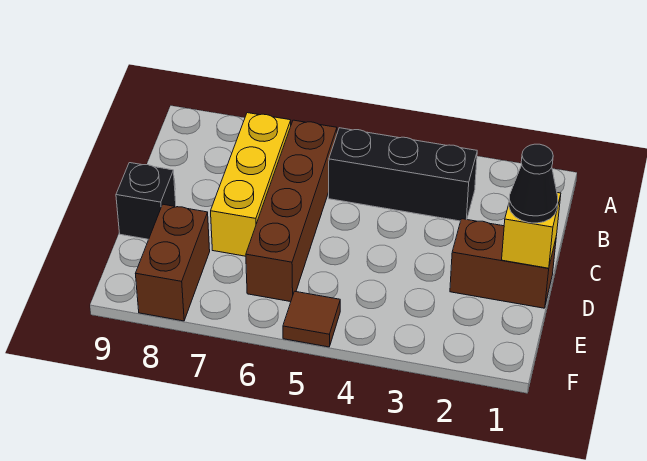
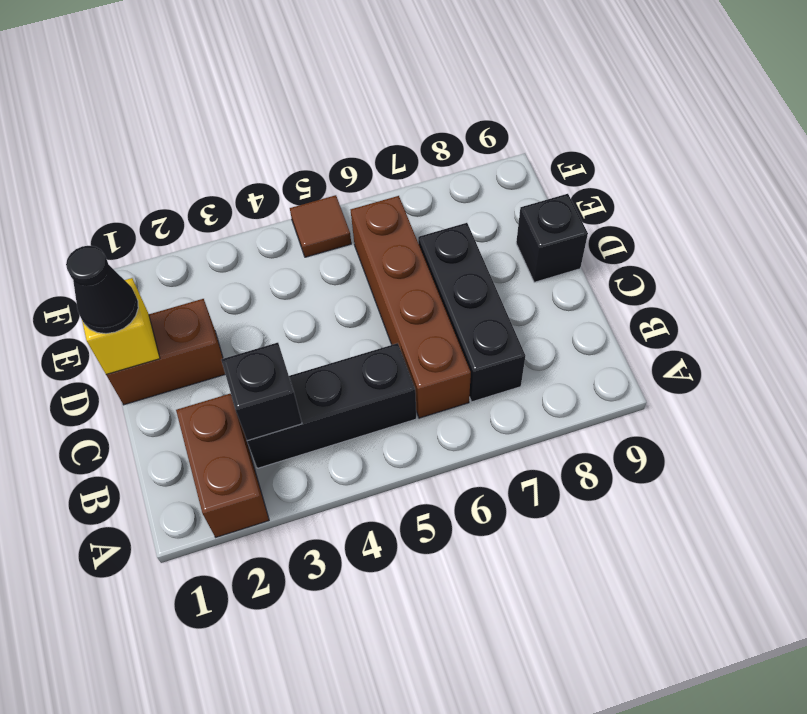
none -> black brick B3 level 2
yellow brick B7:D7 level 1 -> black brick B7:D7 level 1
brown brick E8:F8 level 1 -> brown brick A2:B2 level 1

